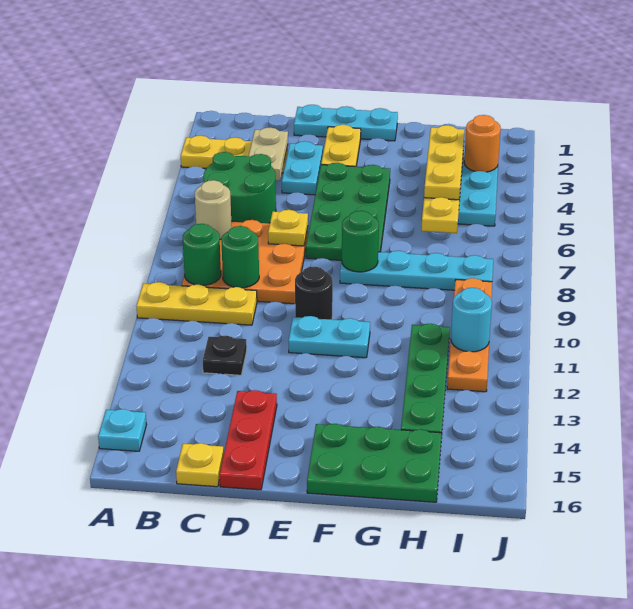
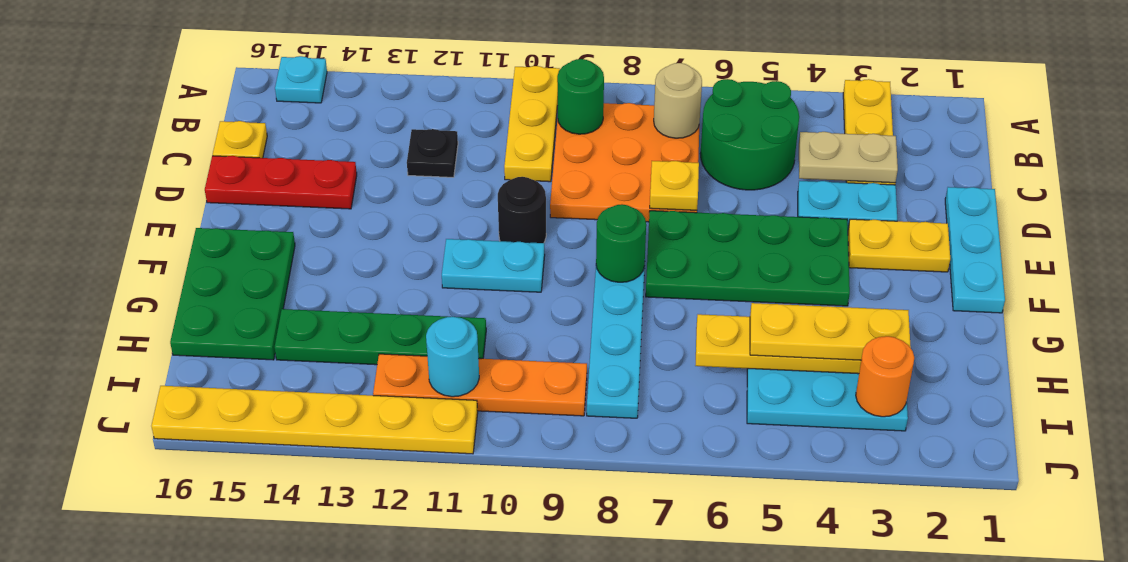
green round brick C9 level 2 -> none
cyan plate E11:F11 level 1 -> cyan plate F10:F11 level 1
none -> yellow plate J11:J16 level 1

